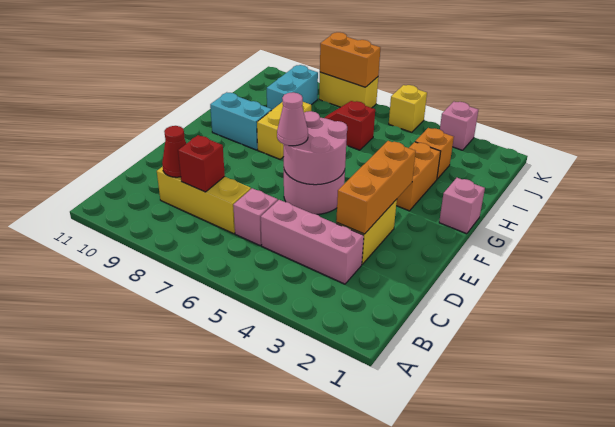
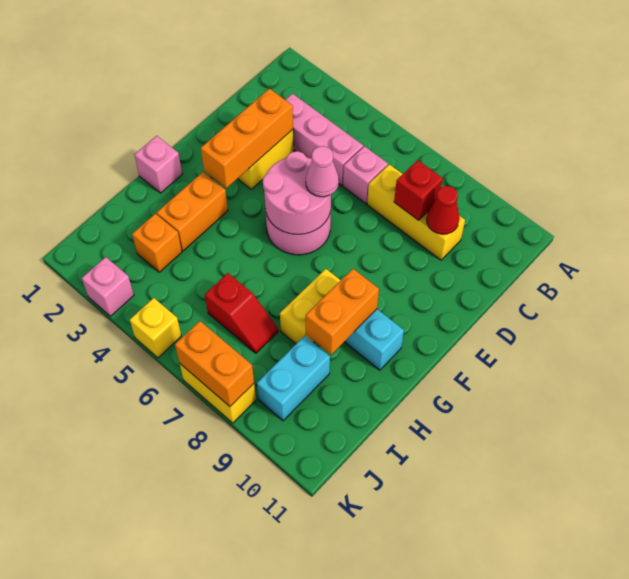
none -> orange brick G9:H9 level 2

